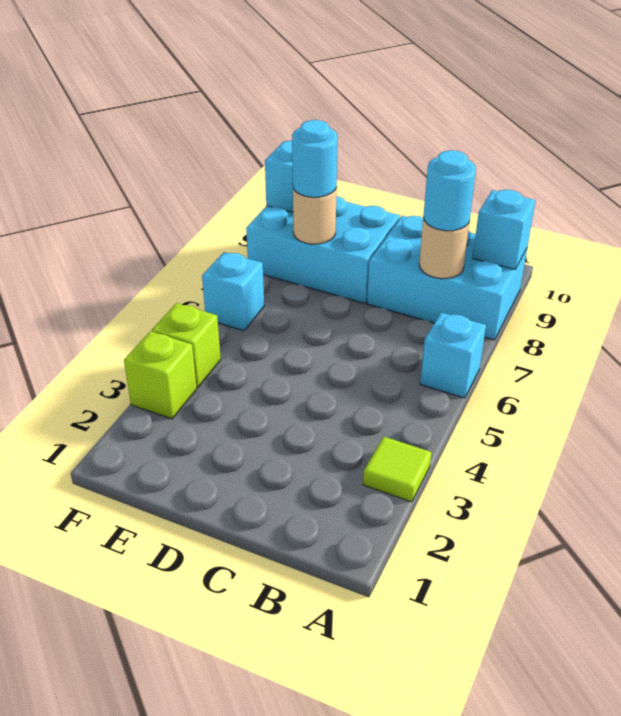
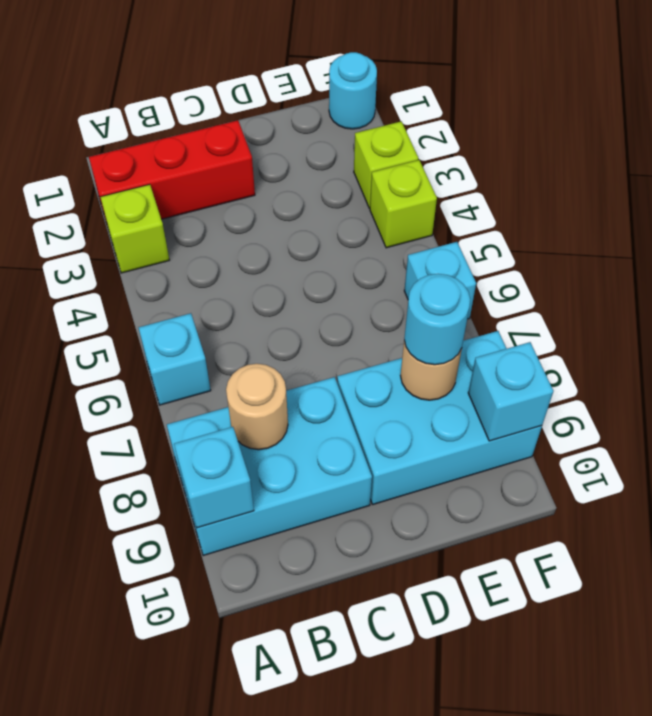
none -> red brick A2:C2 level 1
lime tile A3 level 1 -> lime brick A3 level 1
cyan round brick B8 level 3 -> cyan round brick F1 level 1

